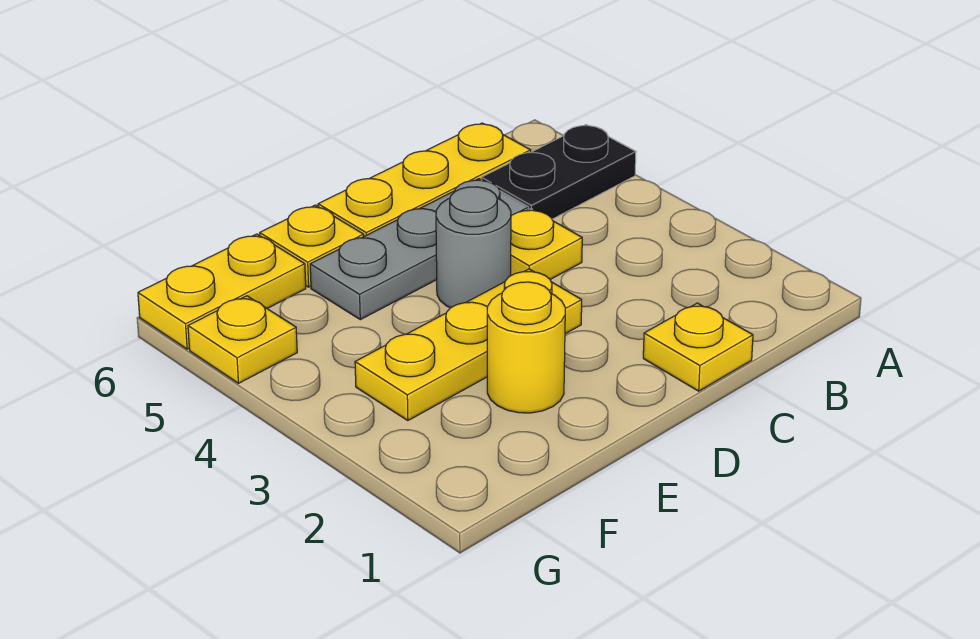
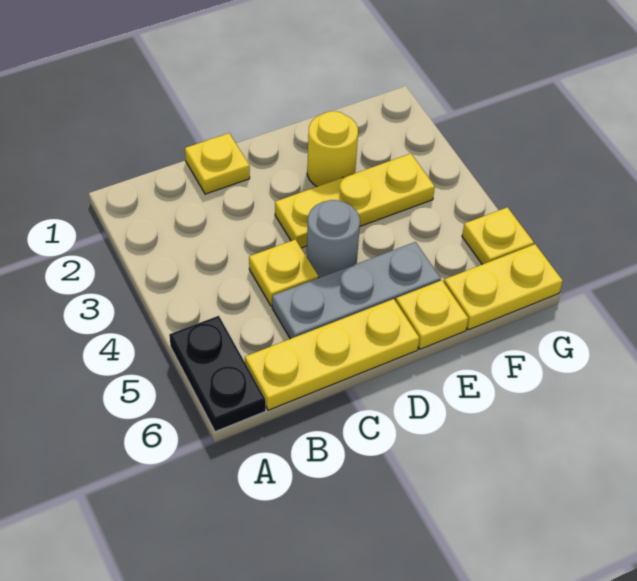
black plate A5:B5 level 1 -> black plate A5:A6 level 1

